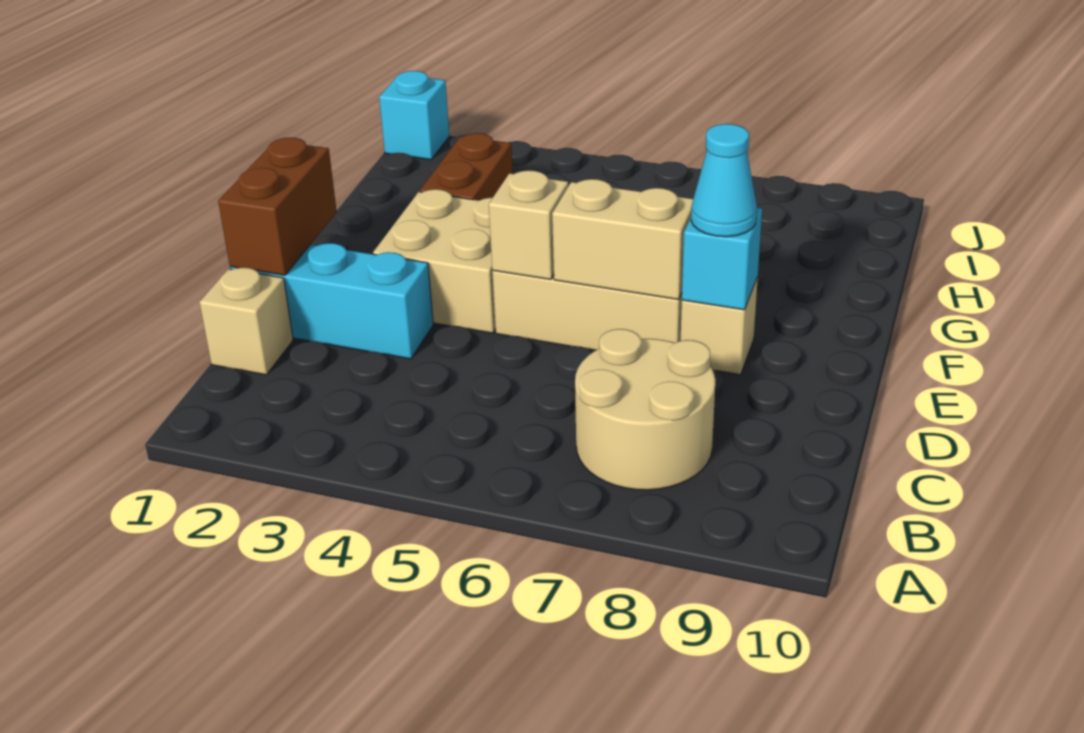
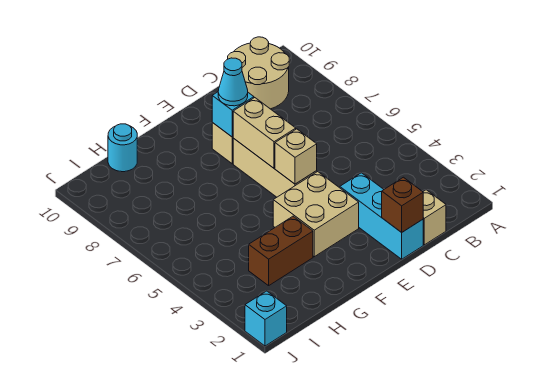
tan round brick B7:C8 level 1 -> tan round brick B9:C10 level 1
brown brick D1:E1 level 2 -> brown brick D1 level 2
none -> cyan round brick H10 level 1

